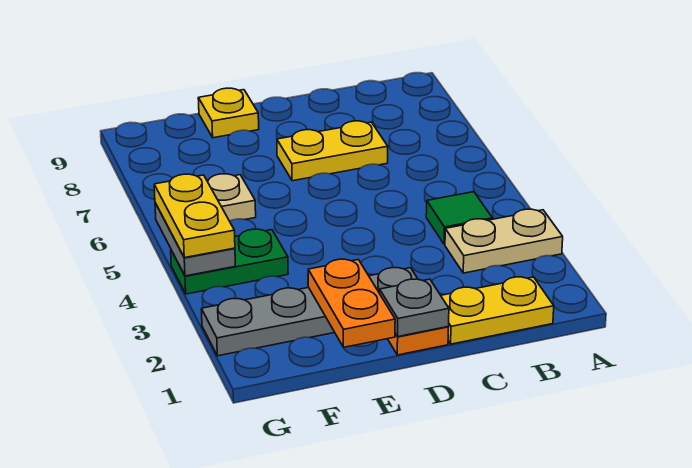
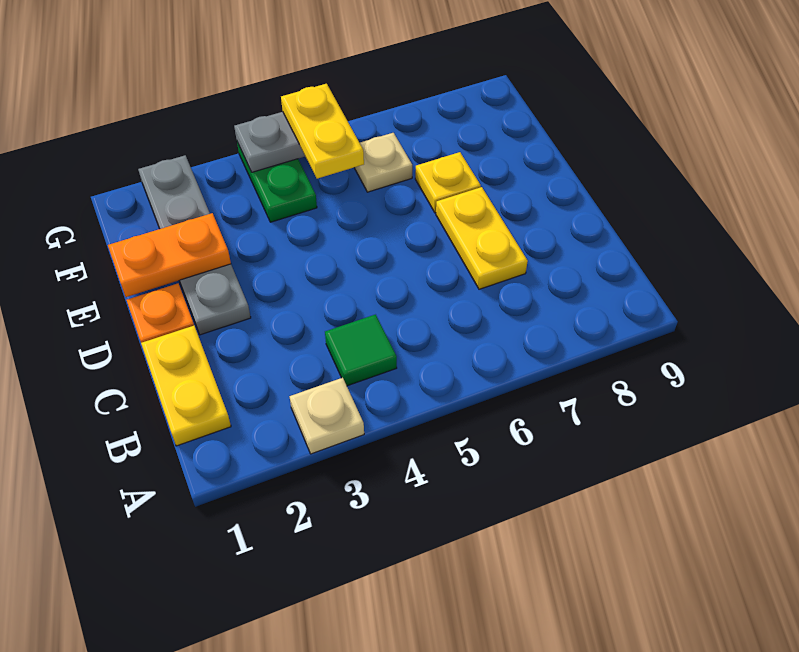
tan plate A3:B3 level 1 -> tan plate A3 level 1
grey plate D1 level 2 -> none
yellow plate E9 level 1 -> yellow plate E7 level 1
yellow plate G4:G5 level 3 -> yellow plate F5:G5 level 3

